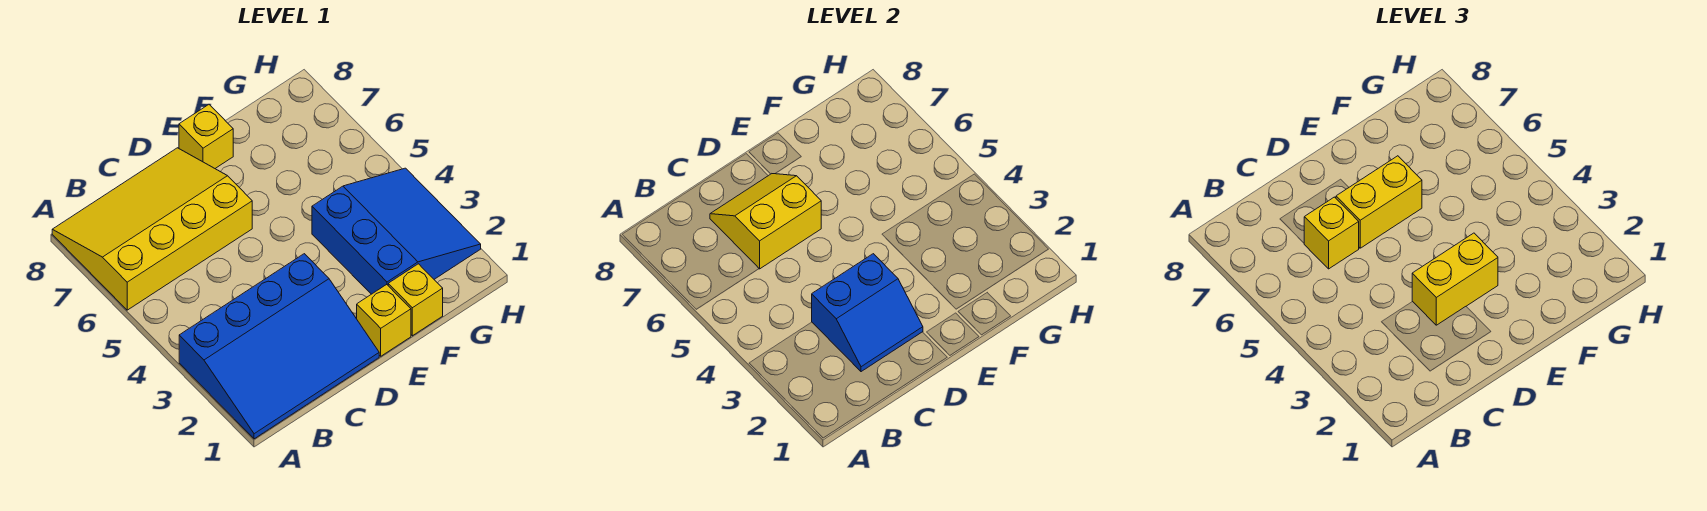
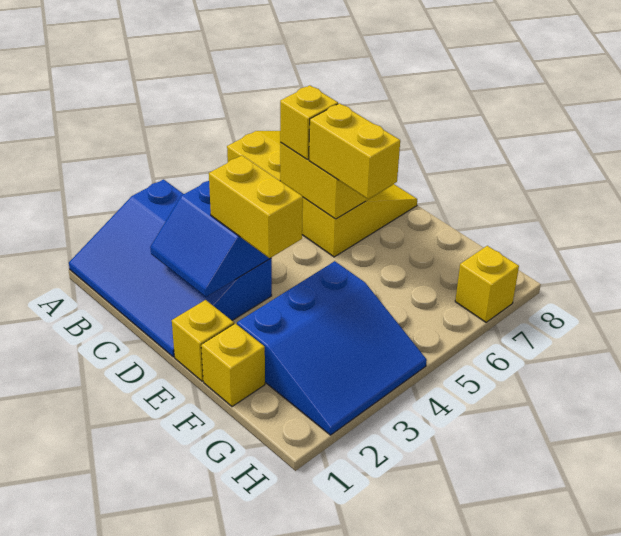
yellow brick E8 level 1 -> yellow brick H7 level 1

